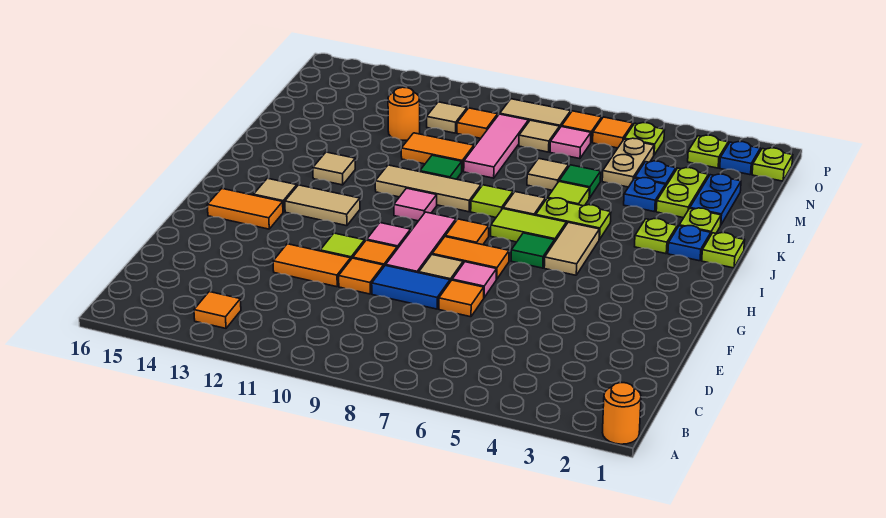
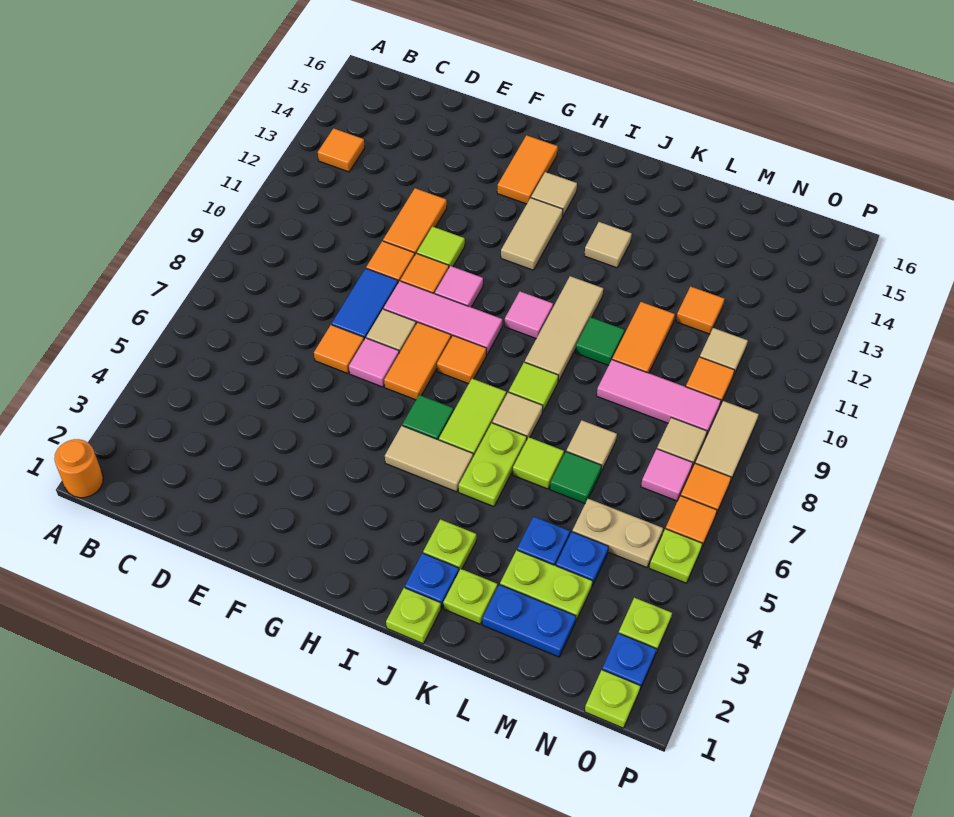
orange round brick M12 level 1 -> orange tile M12 level 1

